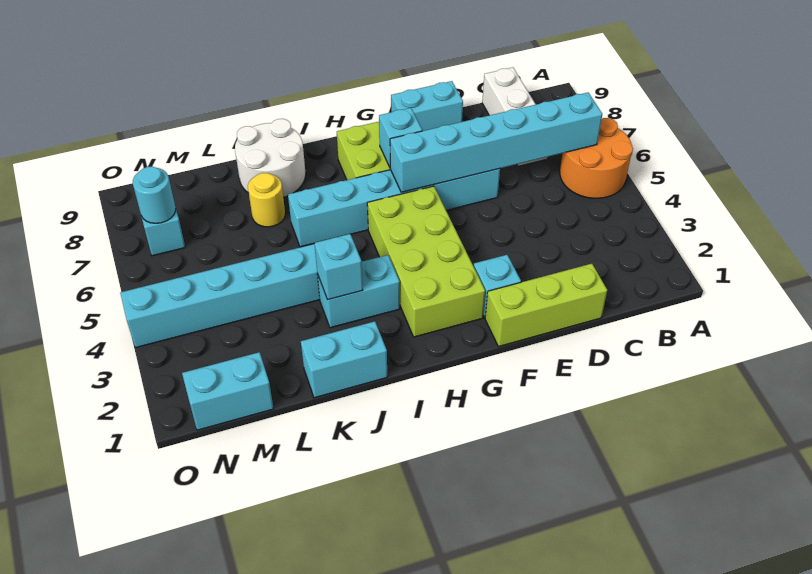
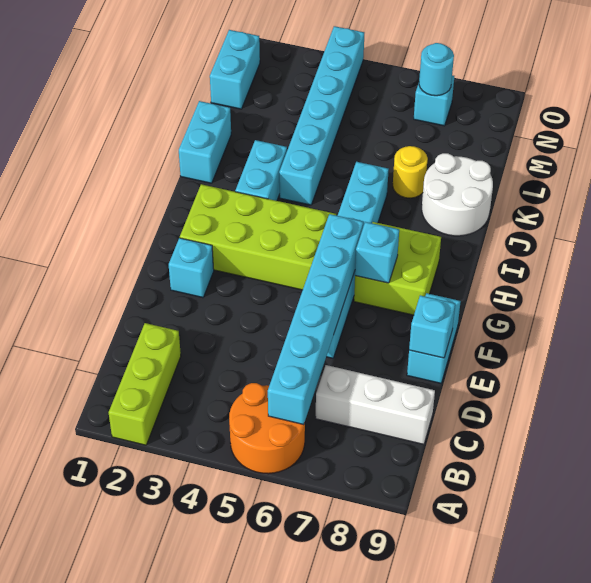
lime brick D1:F1 level 1 -> lime brick A2:C2 level 1
cyan brick J3 level 2 -> cyan brick E9 level 2

